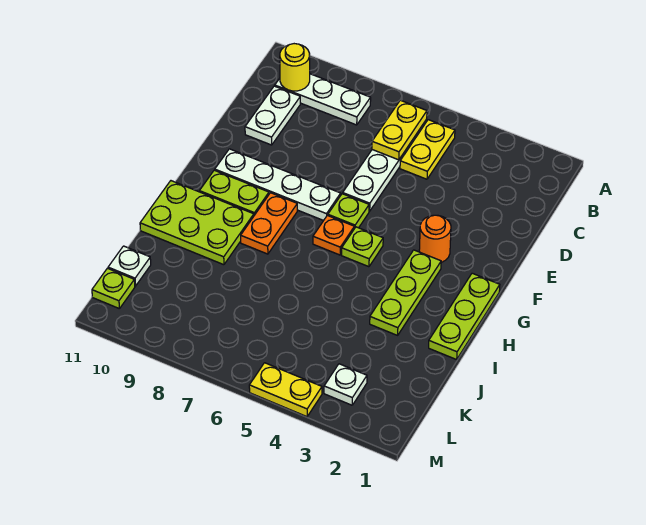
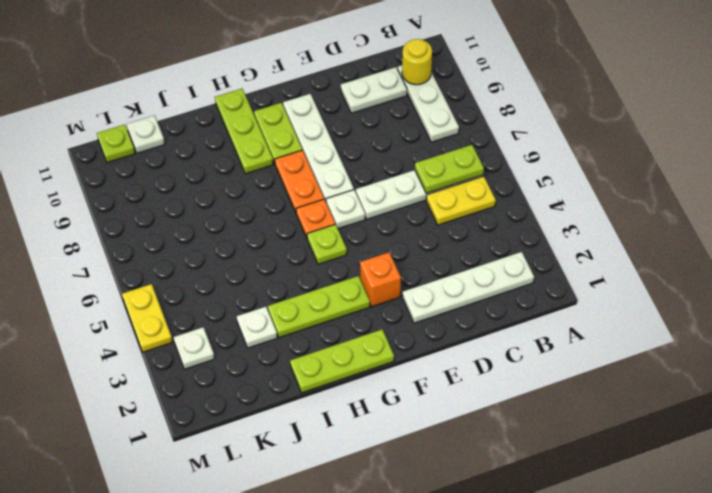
none -> white plate B2:E2 level 1
yellow plate B6:C6 level 2 -> lime plate B6:C6 level 2
orange round brick F3 level 1 -> orange brick F3 level 1
lime plate F6 level 1 -> white plate F6 level 1
orange plate G8:H8 level 1 -> orange plate G7:G8 level 1
lime plate H9:I11 level 1 -> lime plate H9:H11 level 1
none -> white plate J3 level 1

